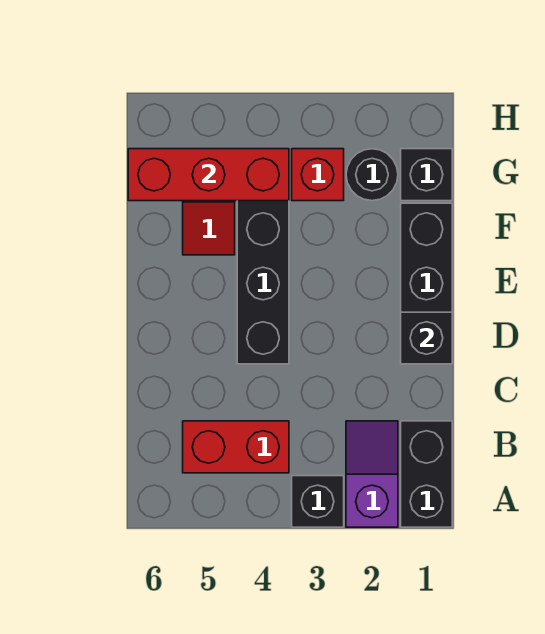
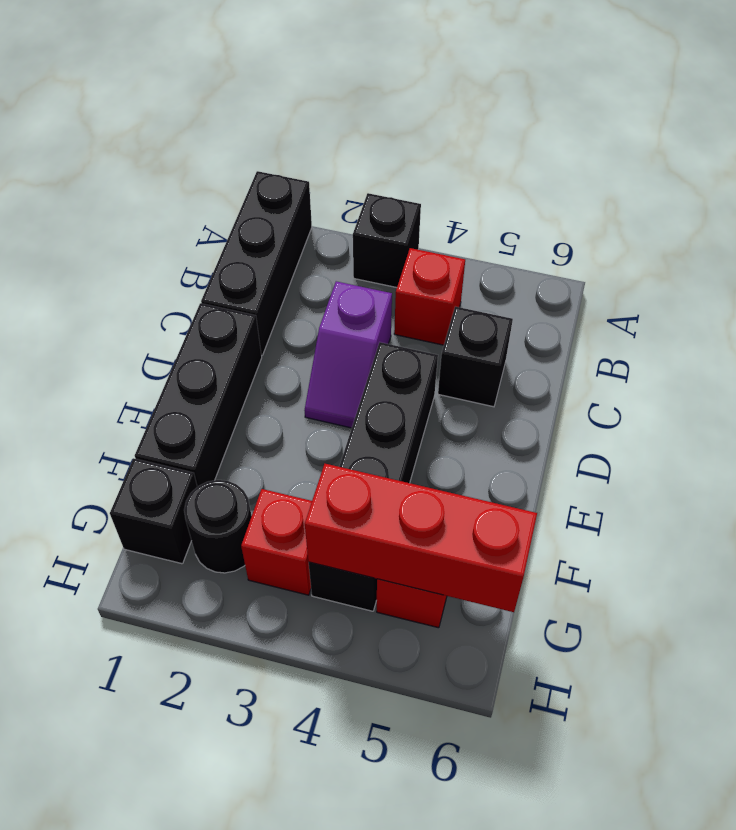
black brick A1:B1 level 1 -> black brick A1:C1 level 1
purple slope A2:B2 level 1 top A -> purple slope C3:D3 level 1 top C
red brick B4:B5 level 1 -> red brick B4 level 1
black brick D1 level 2 -> black brick C5 level 1

